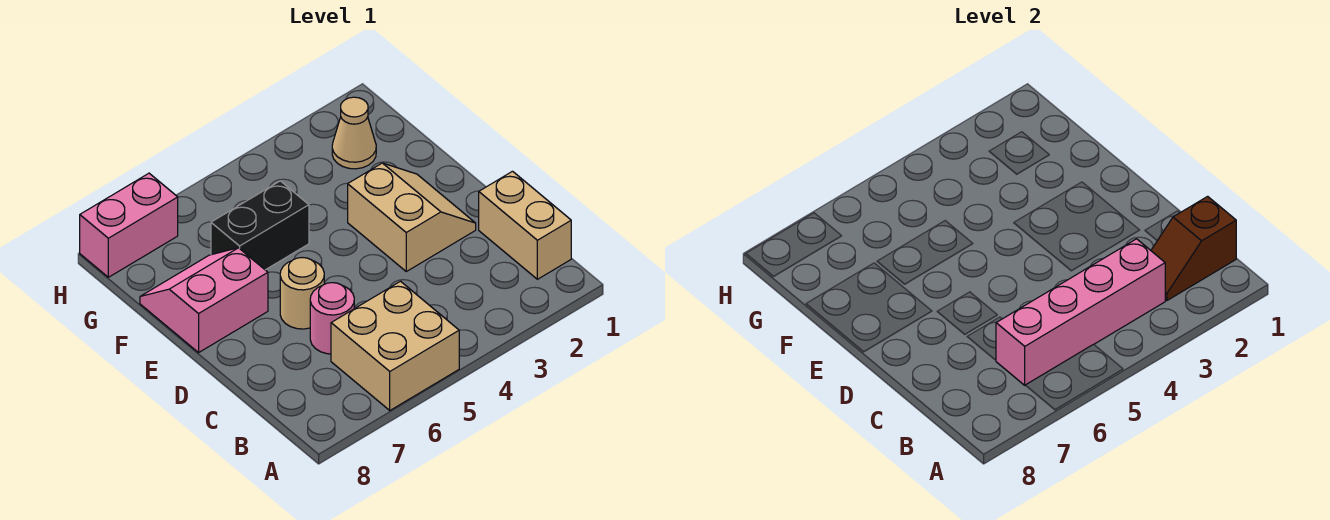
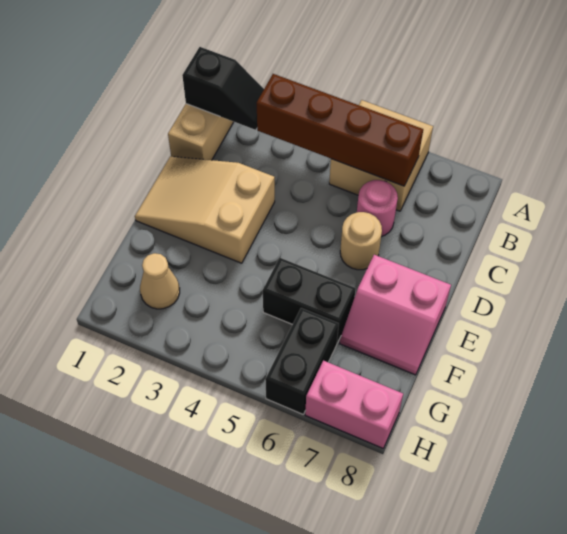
brown slope B1:B2 level 2 top 1 -> black slope B1:B2 level 2 top 1
pink brick B3:B6 level 2 -> brown brick B3:B6 level 2
tan slope D2:E3 level 1 top 3 -> tan slope D1:E3 level 1 top 3
none -> black brick G6:H6 level 1

